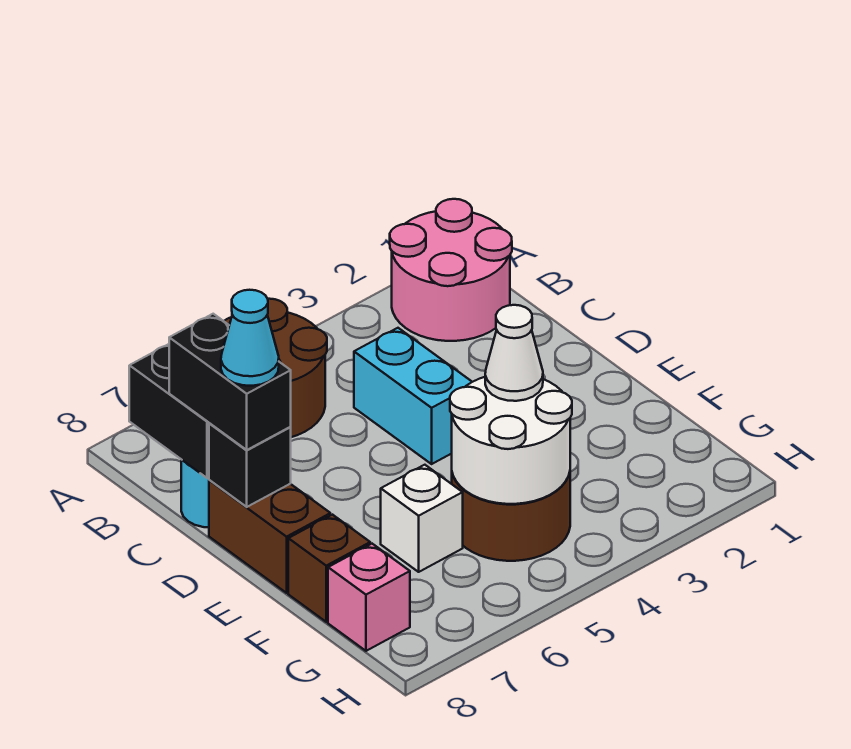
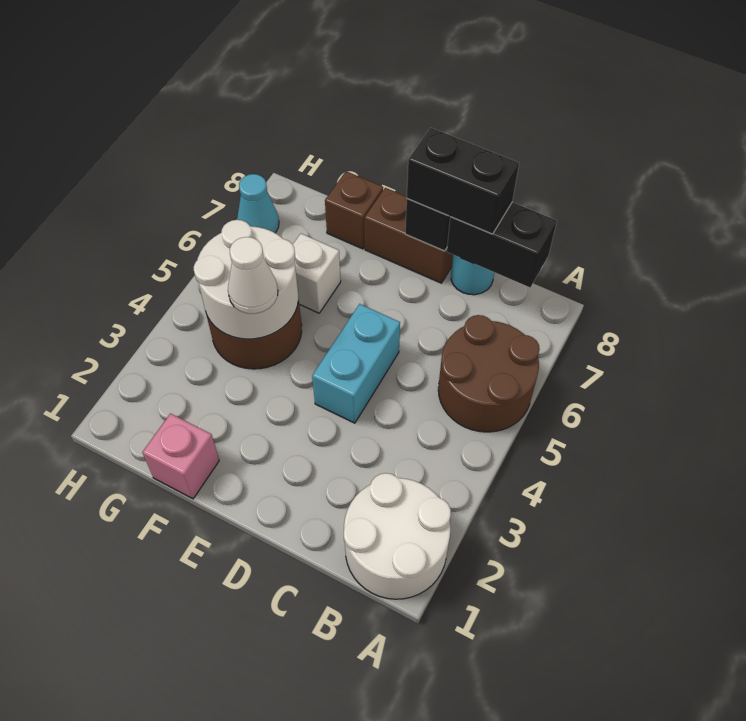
pink round brick A1:B2 level 1 -> white round brick A1:B2 level 1
cyan brick C4:D4 level 1 -> cyan brick D4:D5 level 1
cyan cone D8 level 4 -> cyan cone H7 level 1
pink brick G8 level 1 -> pink brick F1 level 1

